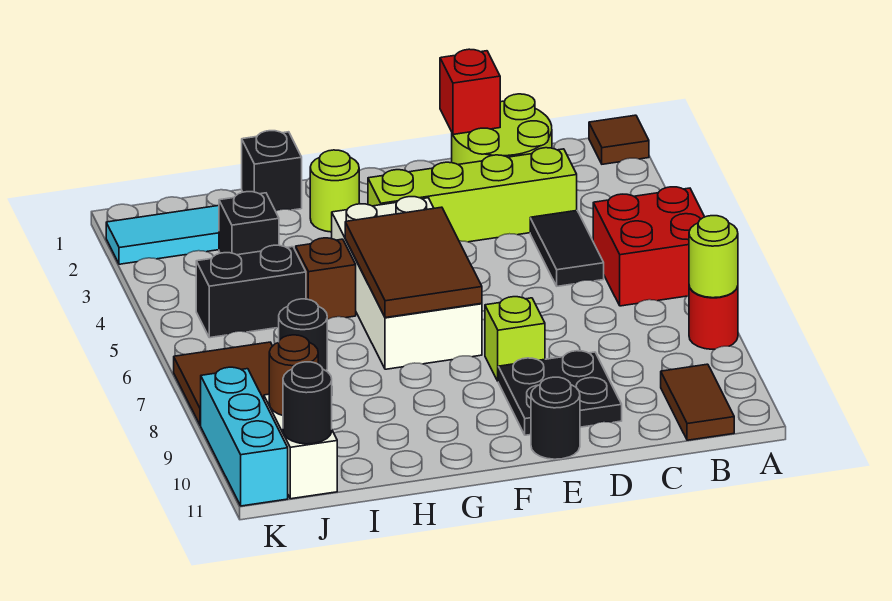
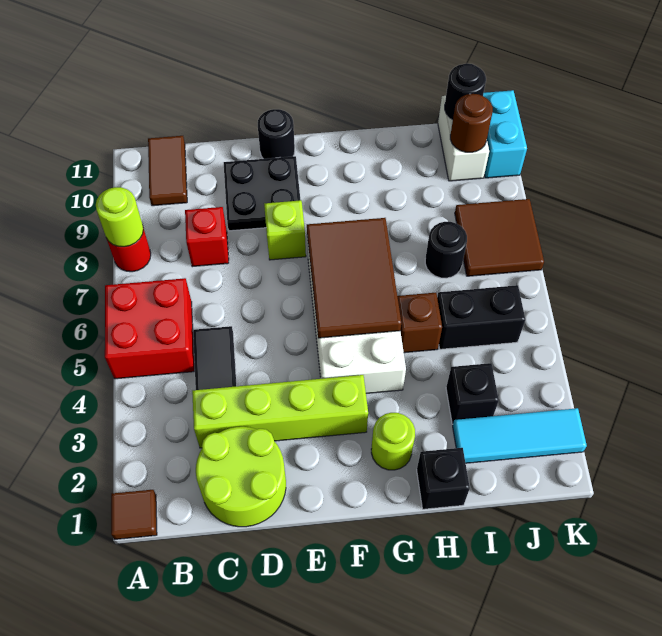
red brick D1 level 2 -> red brick C8 level 1
cyan brick K9:K11 level 1 -> cyan brick K10:K11 level 1

